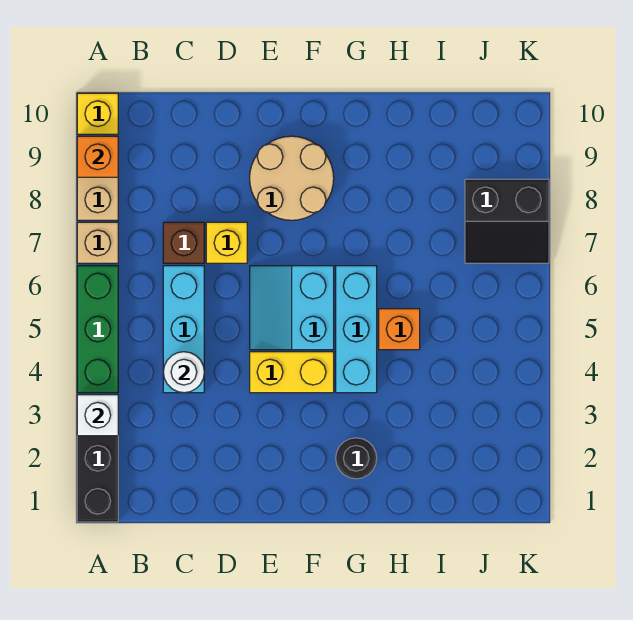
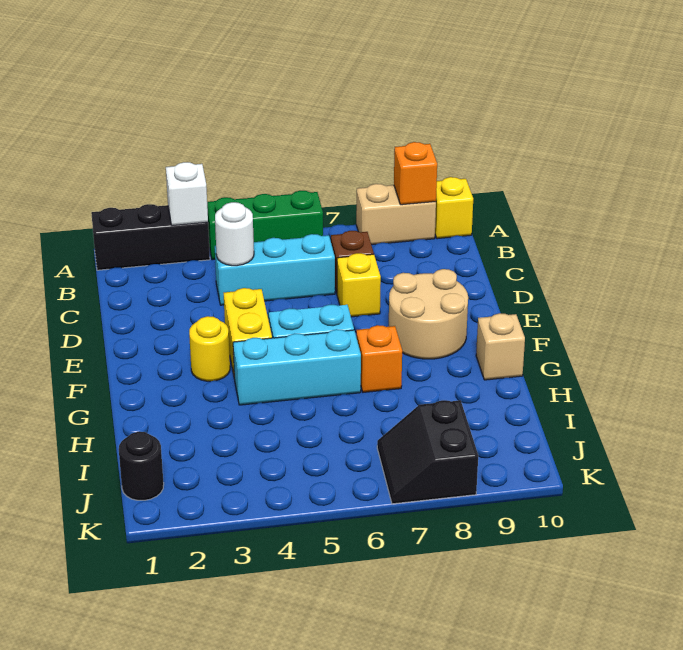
tan brick A7 level 1 -> tan brick G10 level 1
none -> yellow round brick F3 level 1
black round brick G2 level 1 -> black round brick J1 level 1
orange brick H5 level 1 -> orange brick G7 level 1

